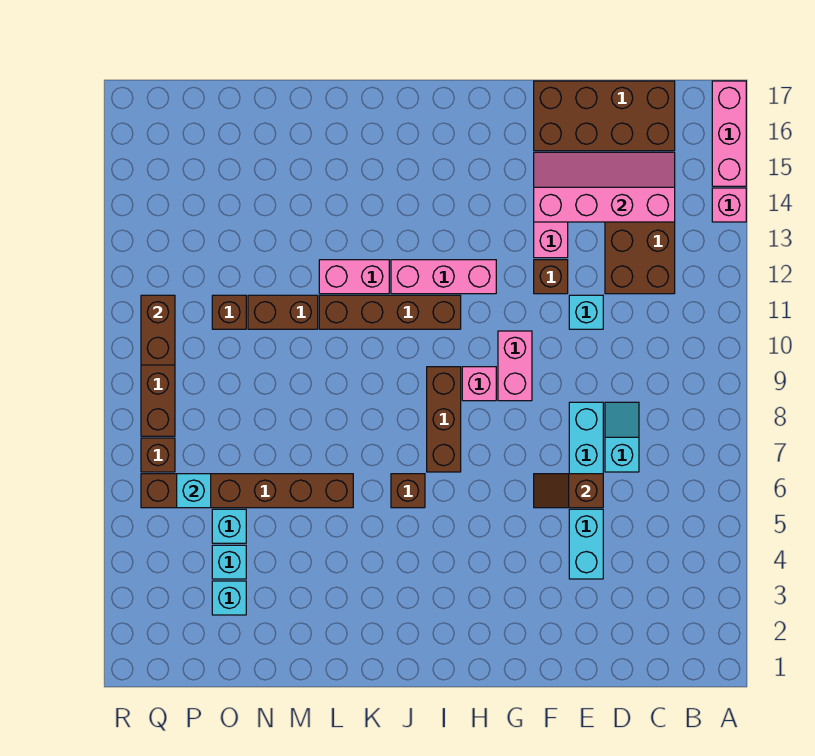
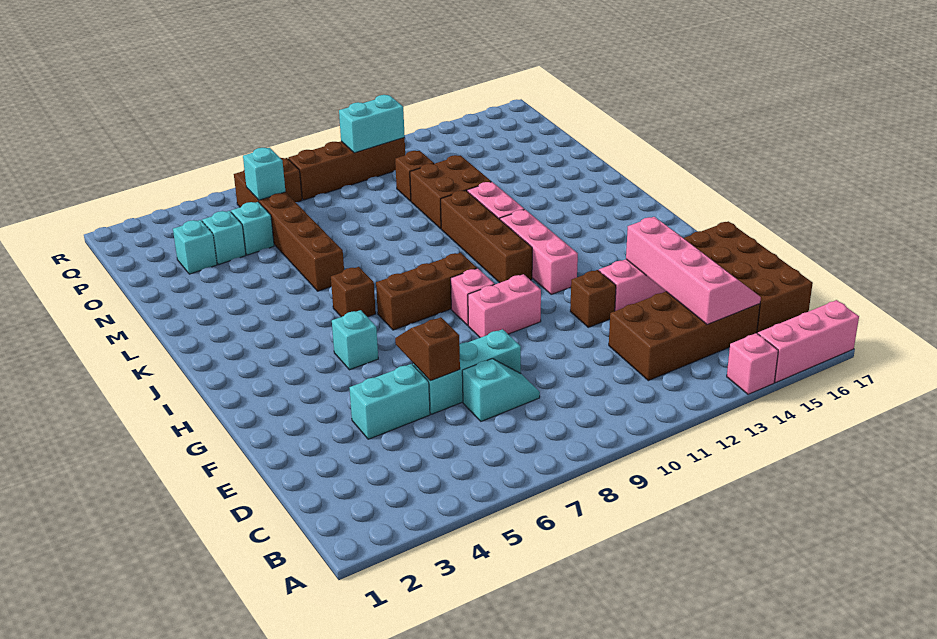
cyan brick E11 level 1 -> cyan brick H5 level 1
brown brick M11:N11 level 1 -> brown brick M11:N12 level 1
brown brick Q10:Q11 level 2 -> cyan brick Q10:Q11 level 2

